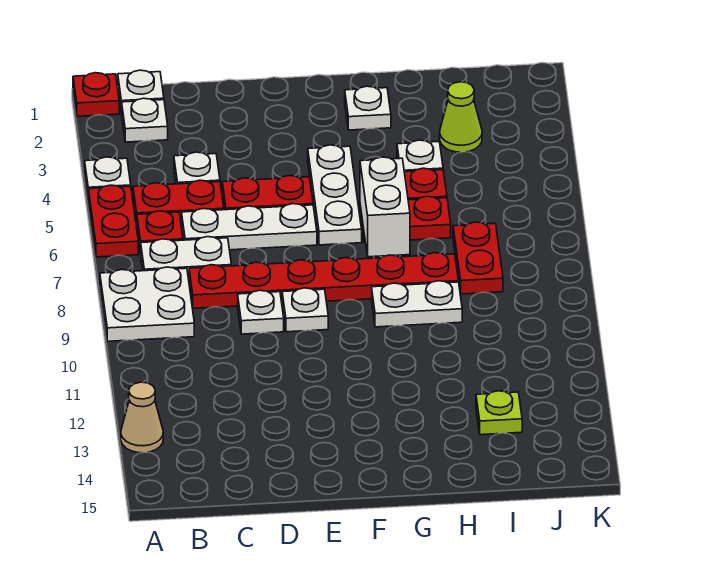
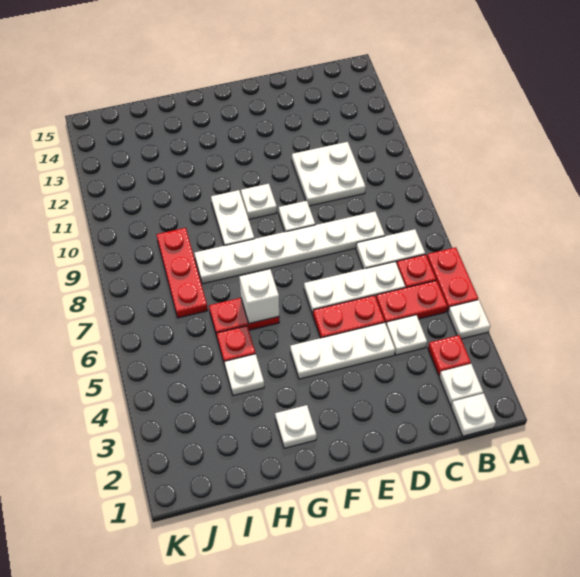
red plate A1 level 1 -> red plate B3 level 1
white plate A8:B9 level 1 -> white plate C10:D11 level 1
tan cone A13 level 1 -> none
red plate C8:H8 level 1 -> white plate C8:H8 level 1
white plate D9 level 1 -> white plate F10 level 1
white plate F4:F6 level 1 -> white plate D4:F4 level 1
white brick G6:G7 level 2 -> white brick G6 level 2
white plate G9:H9 level 1 -> white plate G9:G10 level 1
lime cone I3 level 1 -> none
red plate I7:I8 level 1 -> red plate I7:I9 level 1
lime plate I13 level 1 -> none

